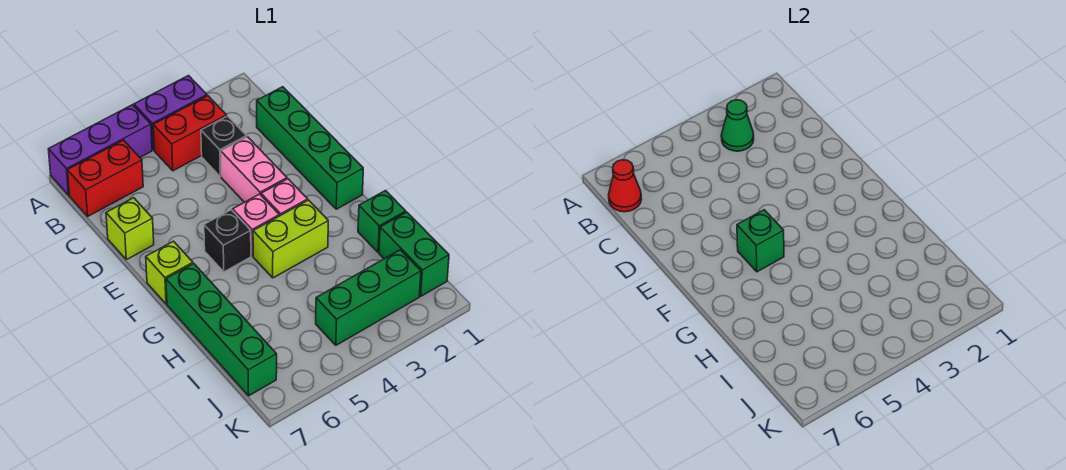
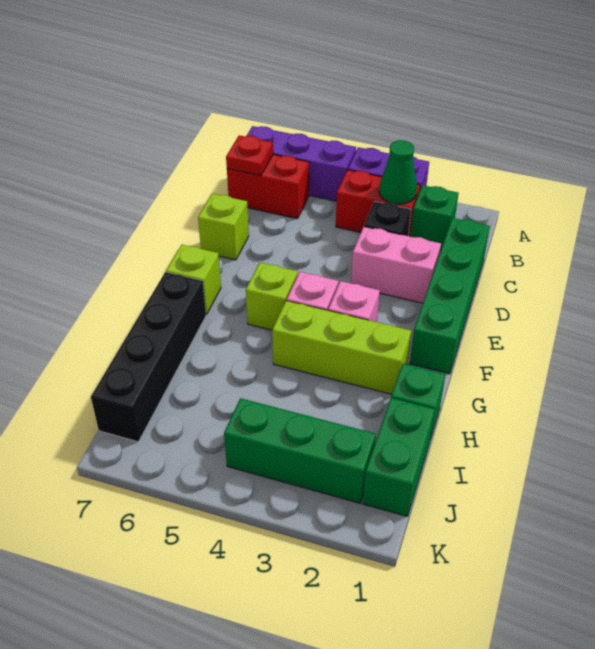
red cone B7 level 2 -> red plate B7 level 2
pink brick D3:E3 level 1 -> pink brick D2:D3 level 1
black brick F5 level 1 -> lime brick F5 level 1
green brick F5 level 2 -> green brick B2 level 1
lime brick G3:G4 level 1 -> lime brick G2:G4 level 1
green brick G7:J7 level 1 -> black brick G7:J7 level 1

